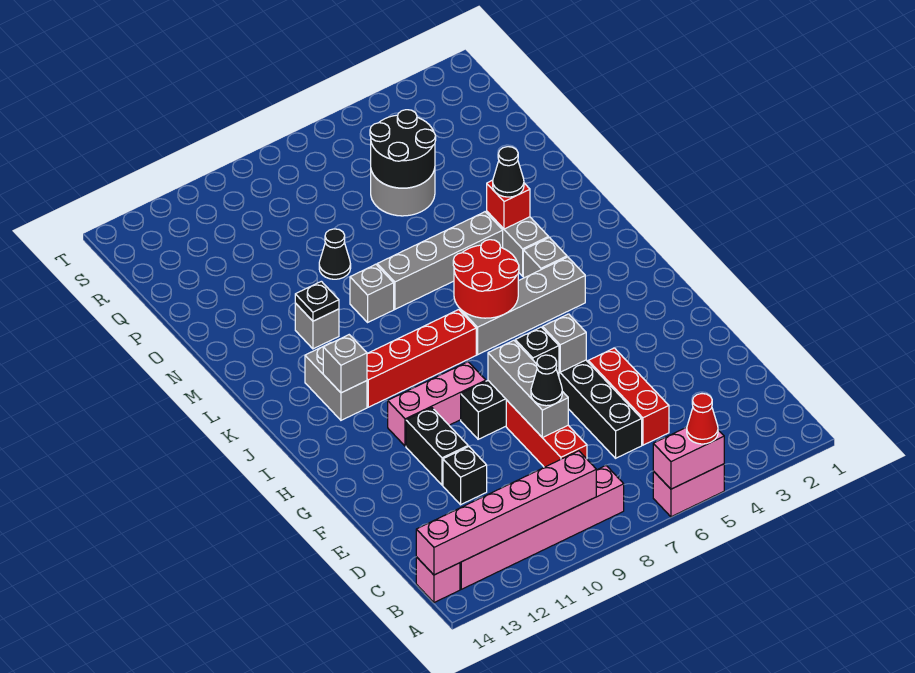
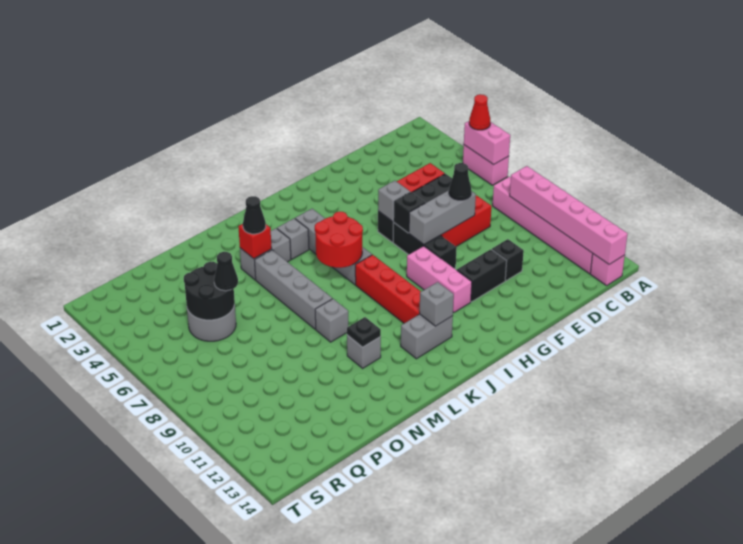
black cone O9 level 1 -> black cone P6 level 3

